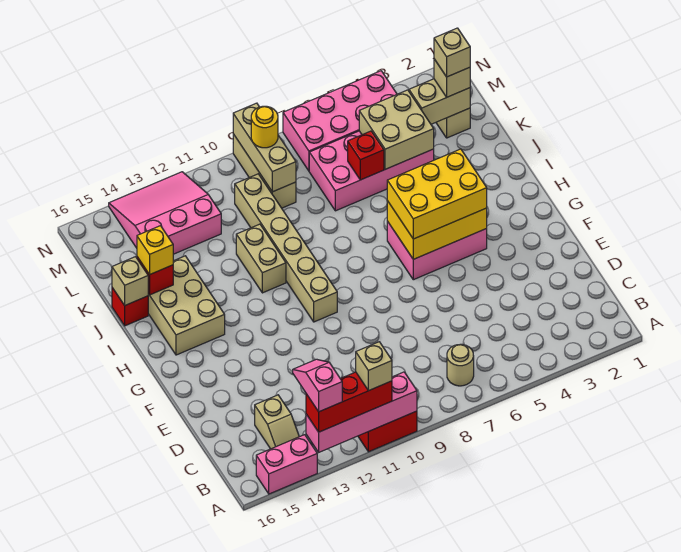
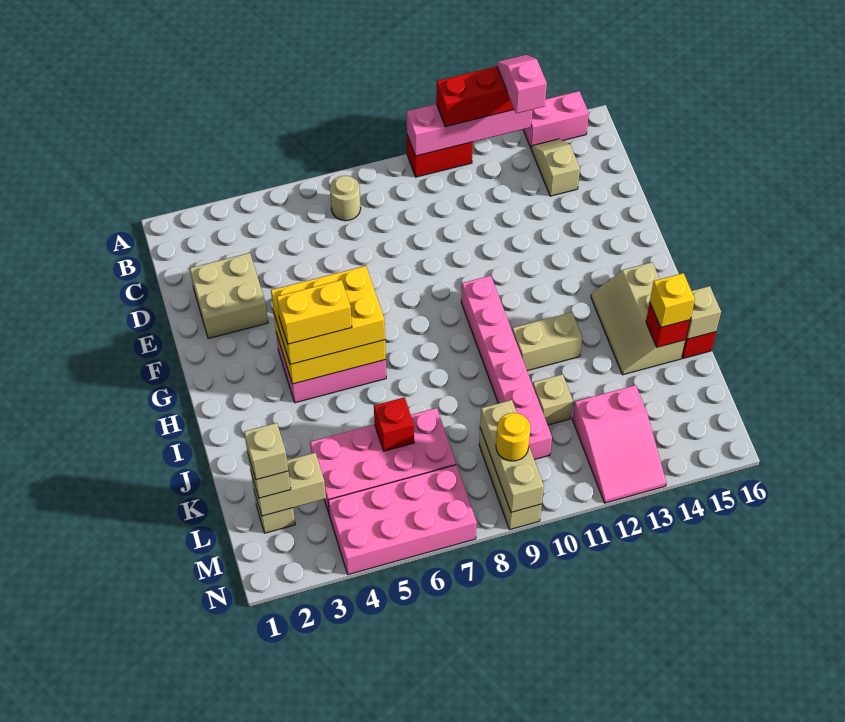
tan brick A11 level 4 -> tan brick K11 level 1
pink slope A13:B13 level 4 top A -> pink slope A13:B13 level 4 top B
tan brick G10:L10 level 1 -> pink brick G10:L10 level 1
none -> yellow brick H4:H5 level 4
tan brick H14:J15 level 1 -> tan slope H14:J15 level 1 top 15
tan brick I11:J11 level 1 -> tan brick I11:I12 level 1
tan brick K4:L5 level 2 -> tan brick D2:E3 level 1
pink slope L12:N14 level 1 top L -> pink slope L12:N13 level 1 top L

